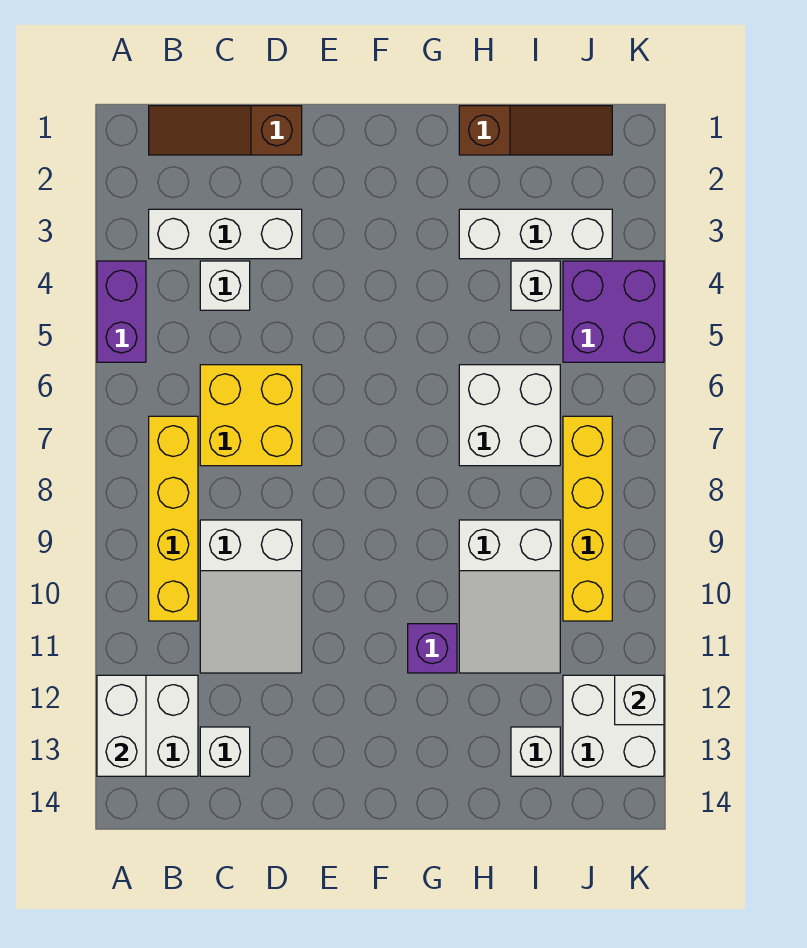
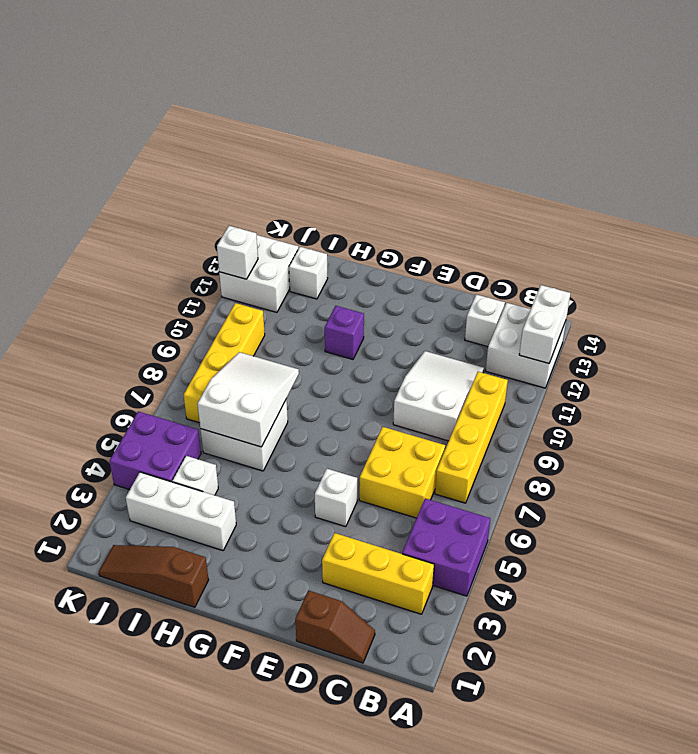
purple brick A4:A5 level 1 -> purple brick A4:B5 level 1
brown slope B1:D1 level 1 top D -> brown slope C1:D1 level 1 top D
white brick B3:D3 level 1 -> yellow brick B3:D3 level 1
white brick C4 level 1 -> white brick E5 level 1
white slope H9:I11 level 1 top 9 -> white slope H6:I8 level 2 top 6

